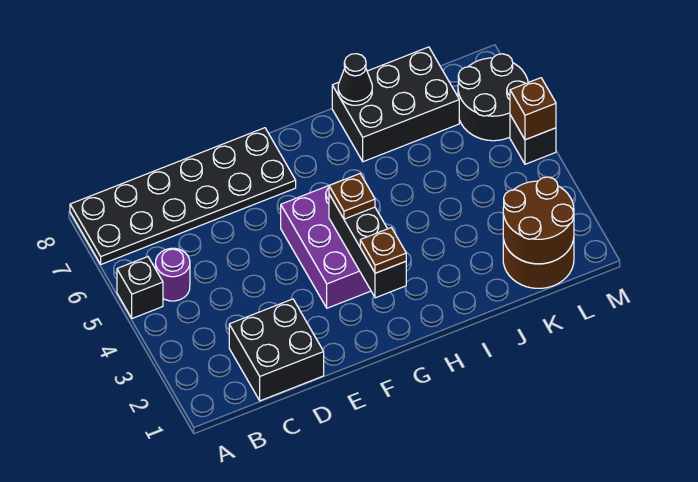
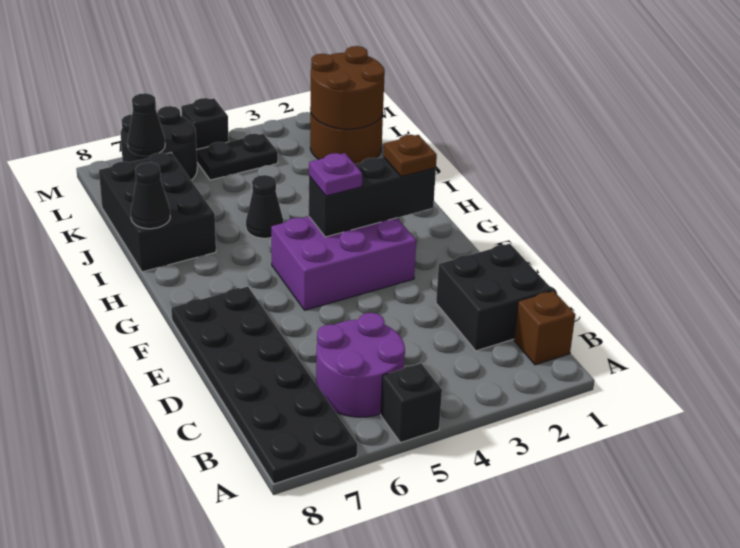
purple round brick B5 level 1 -> purple round brick B5:C6 level 1
brown plate G4 level 3 -> purple plate G4 level 3
none -> black cone I5 level 1
none -> black plate L4:L5 level 1
none -> black cone L7 level 2
brown brick M5 level 2 -> brown brick B1 level 1

